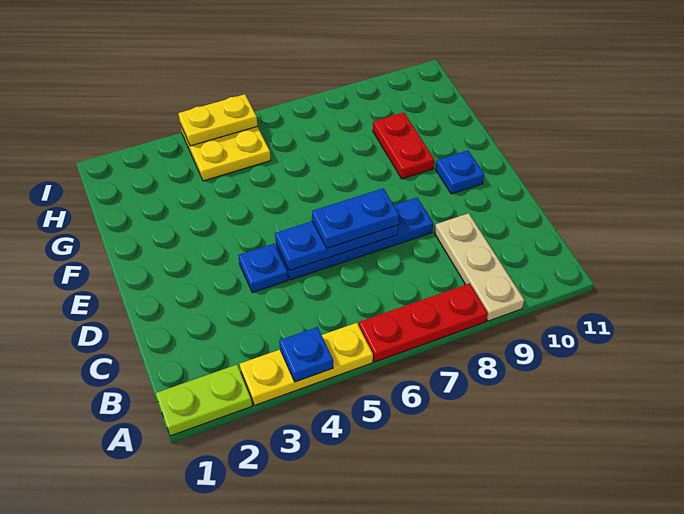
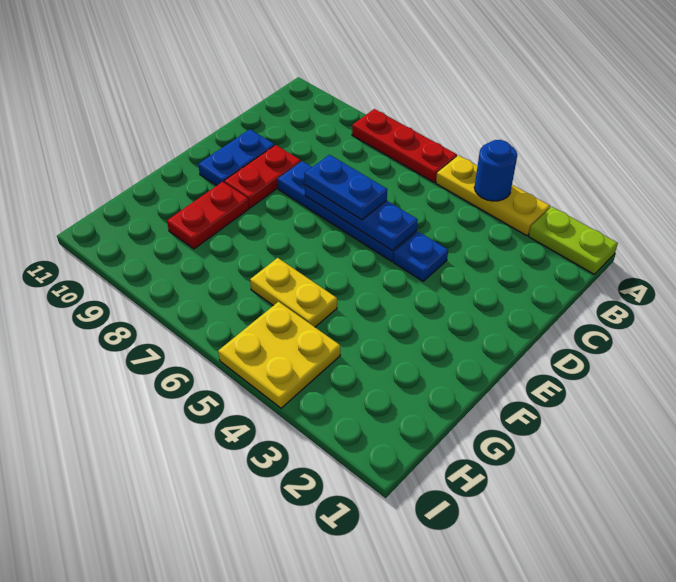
blue plate A4 level 2 -> blue round brick A4 level 2
tan plate A9:C9 level 1 -> none
none -> red plate D9:E9 level 1
blue plate E10 level 1 -> blue plate D10:E10 level 1
yellow plate I4:I5 level 2 -> yellow plate G5:G6 level 1

